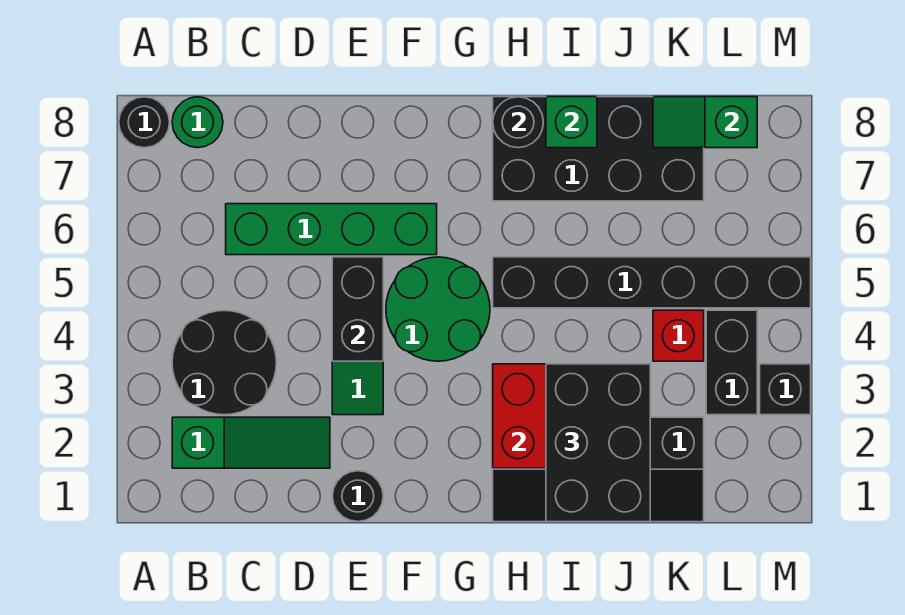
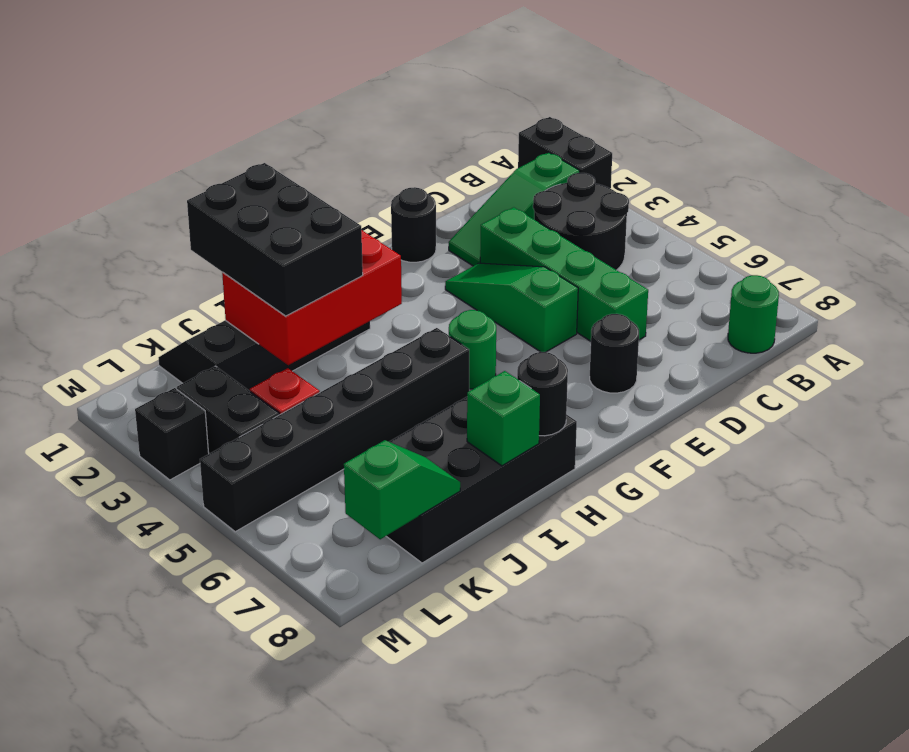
black round brick A8 level 1 -> black round brick E7 level 1
green brick C6:F6 level 1 -> green brick D3:D6 level 1
black brick E4:E5 level 2 -> black brick A1:A2 level 1
green round brick F4:G5 level 1 -> green round brick G5 level 1

